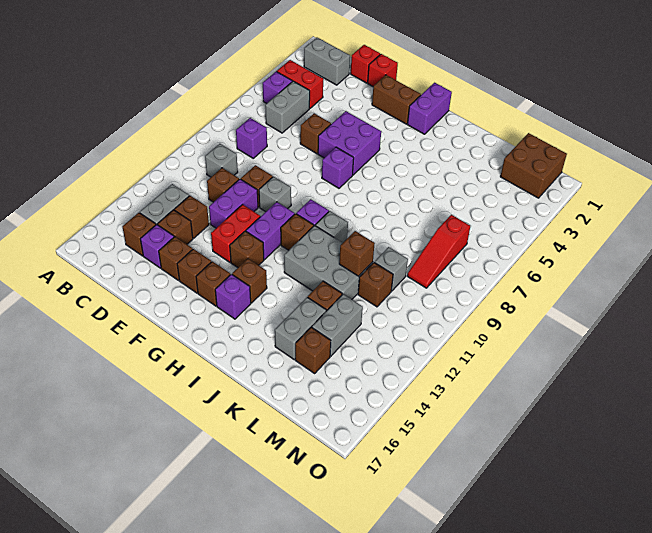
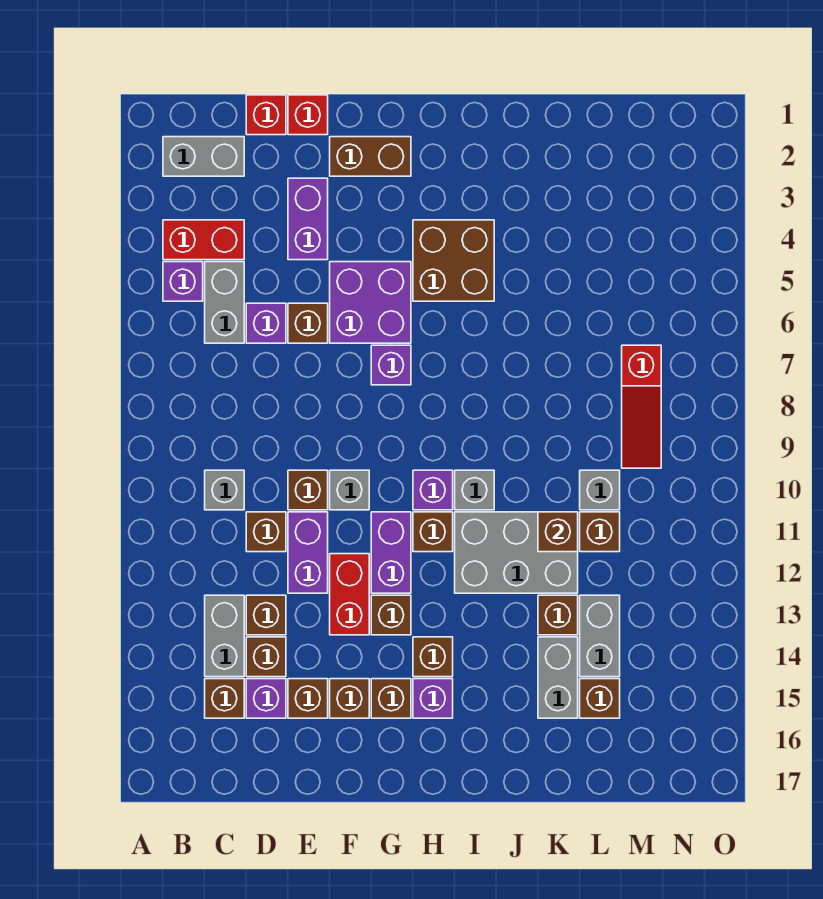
purple brick C8 level 1 -> purple brick D6 level 1
purple brick H1:H2 level 1 -> purple brick E3:E4 level 1
brown brick M1:N2 level 1 -> brown brick H4:I5 level 1

